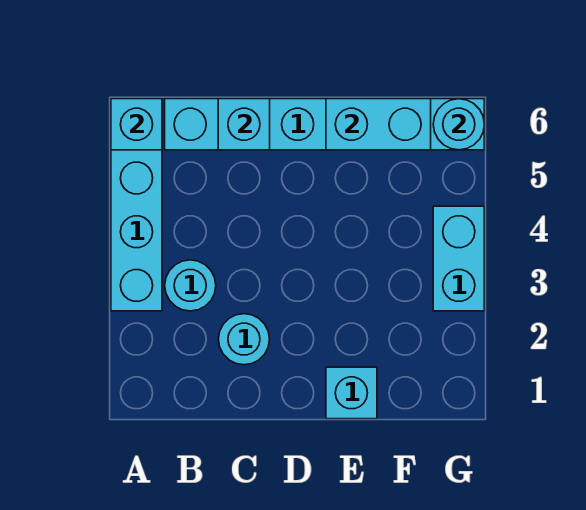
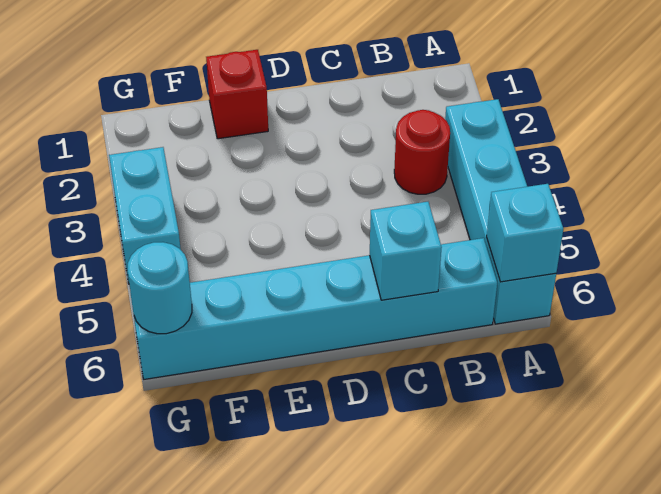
cyan round brick B3 level 1 -> red round brick B3 level 1
cyan round brick C2 level 1 -> none
cyan brick E1 level 1 -> red brick E1 level 1
cyan brick E6:F6 level 2 -> none

